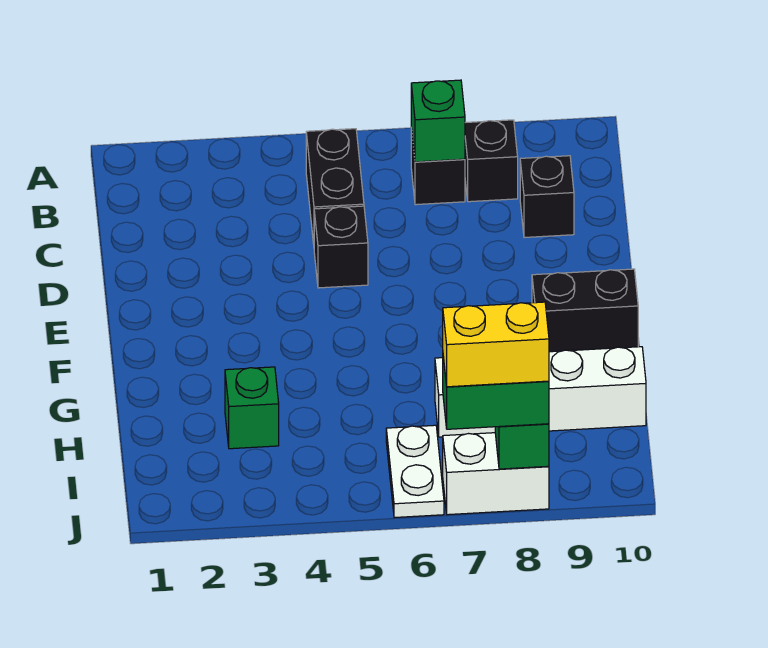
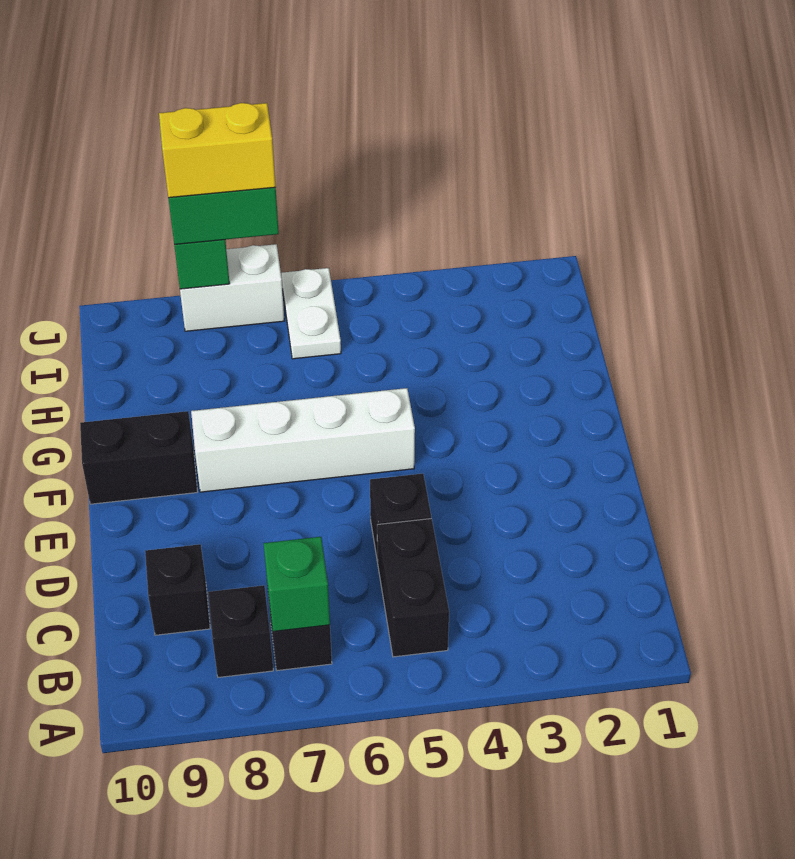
green brick H3 level 1 -> none
white brick H7:H10 level 1 -> white brick F5:F8 level 1

